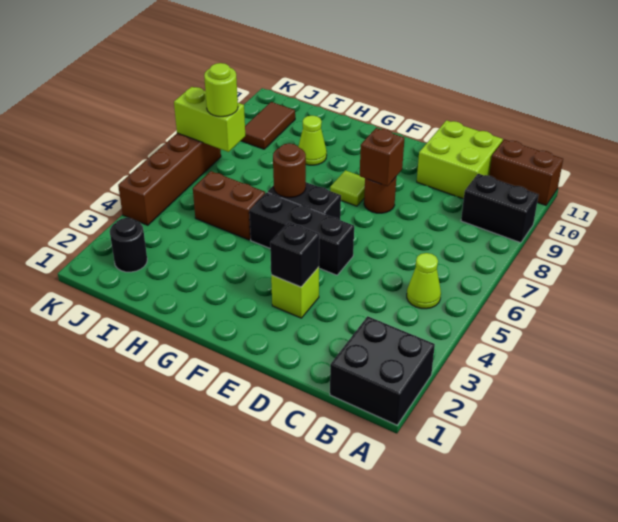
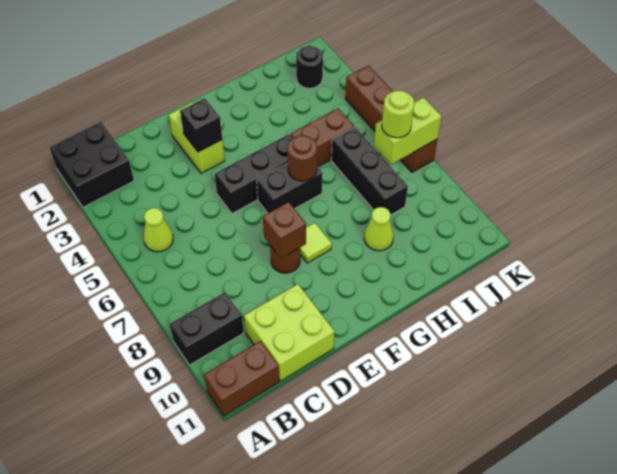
lime brick E3 level 1 -> lime brick E2:E3 level 1
none -> black brick I6:I8 level 1
brown tile J9:J10 level 1 -> none

